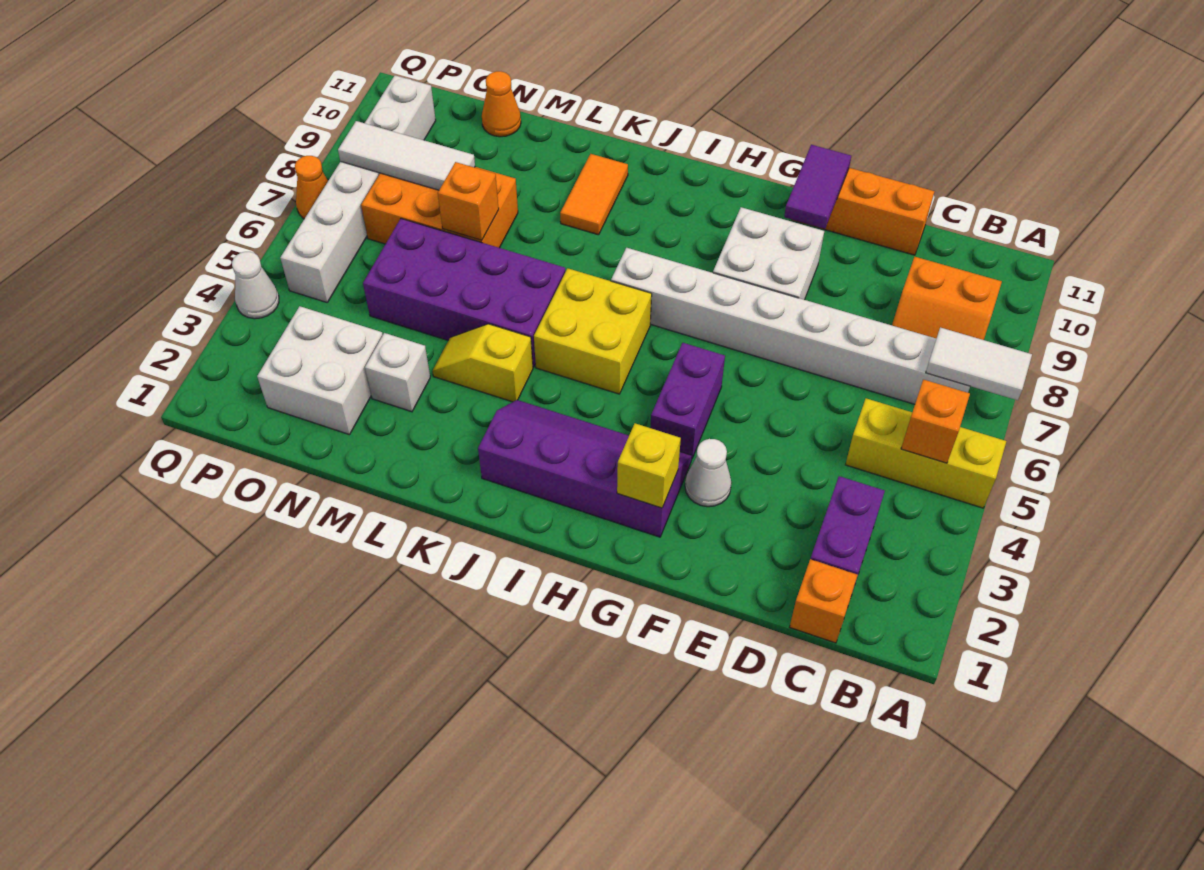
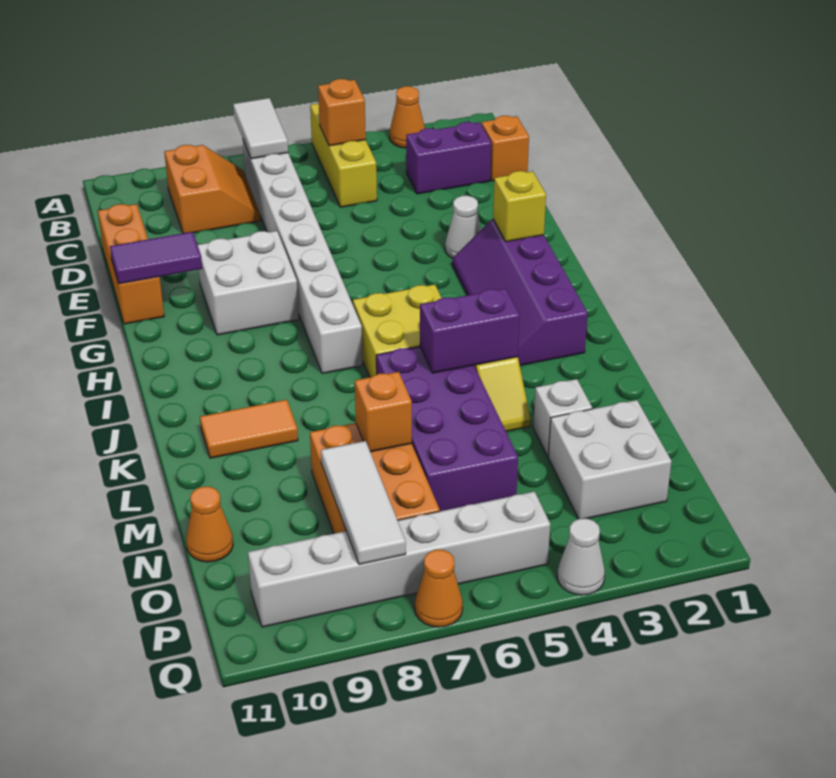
none -> orange cone A3 level 1
purple brick G4:G5 level 1 -> purple brick K4:K5 level 2

